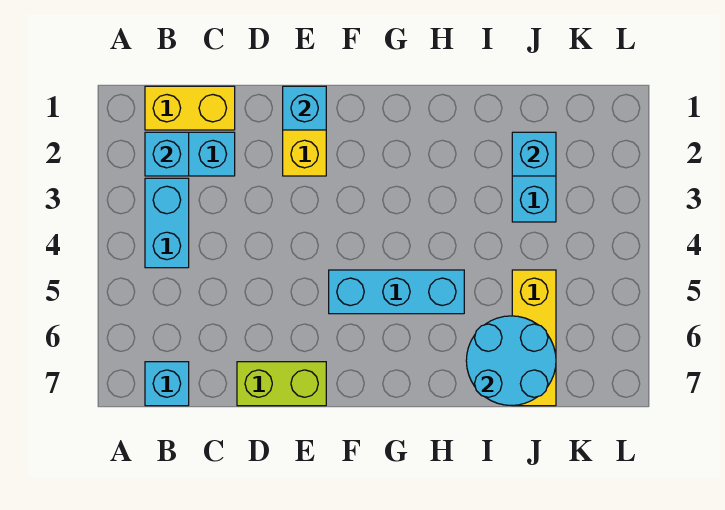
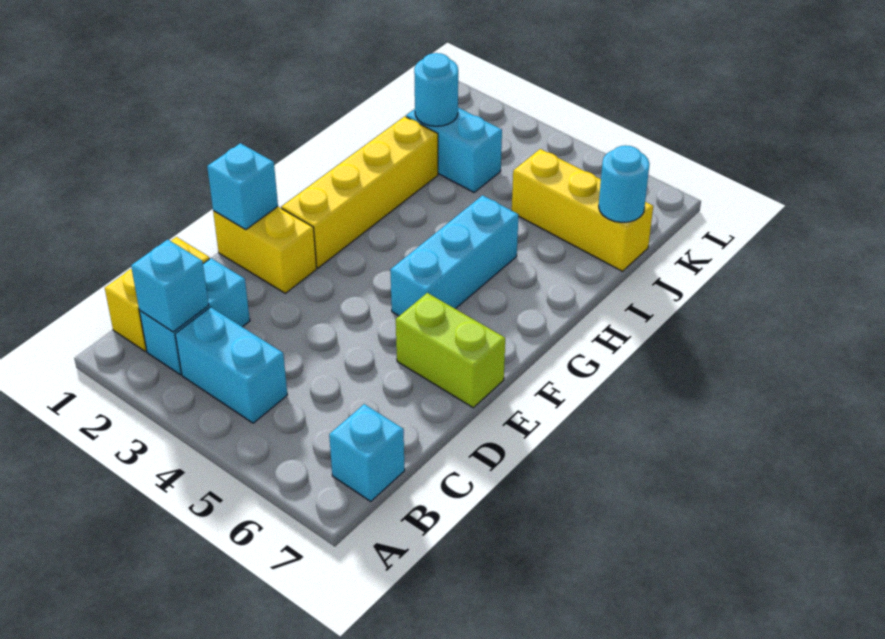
lime brick D7:E7 level 1 -> lime brick E6:E7 level 1
none -> yellow brick F2:I2 level 1
cyan round brick I6:J7 level 2 -> cyan round brick J7 level 2
cyan brick J2 level 2 -> cyan round brick J2 level 2

